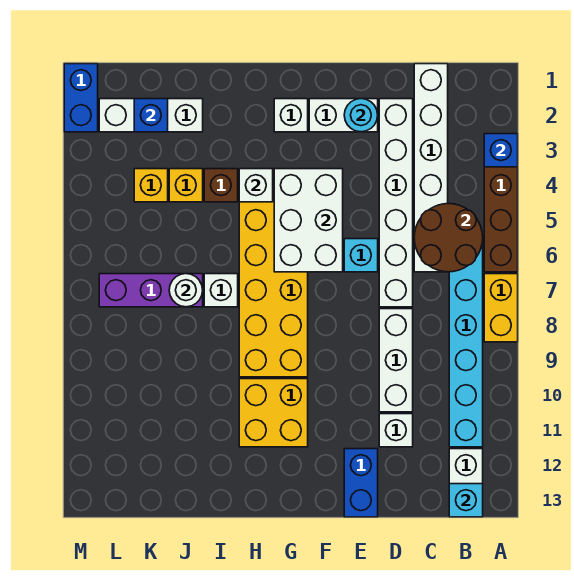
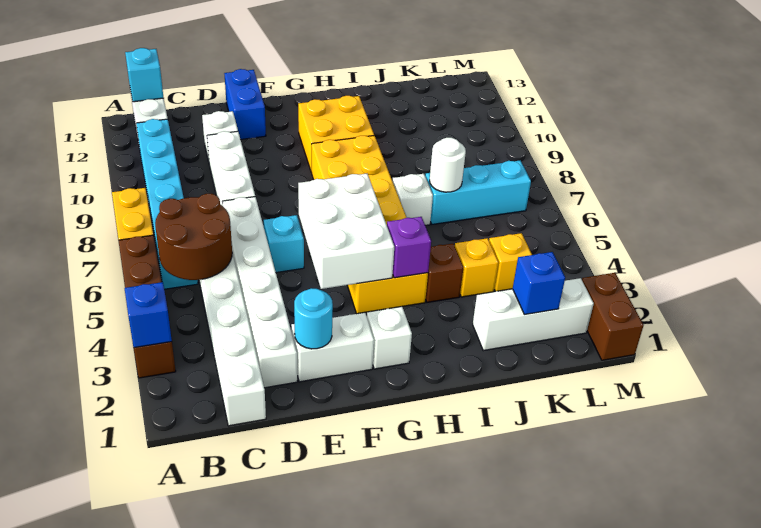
white brick H4 level 2 -> purple brick H4 level 2
purple brick J7:L7 level 1 -> cyan brick J7:L7 level 1
blue brick M1:M2 level 1 -> brown brick M1:M2 level 1

